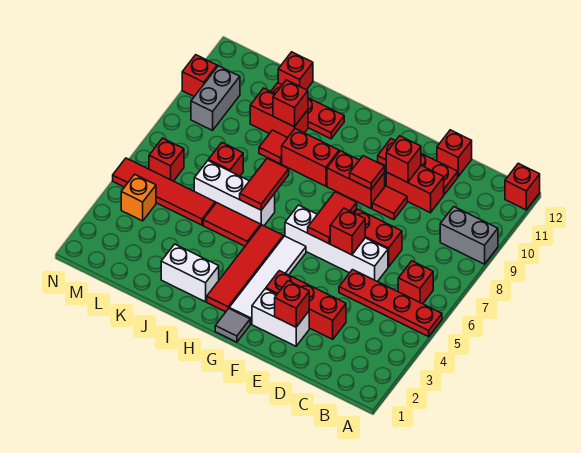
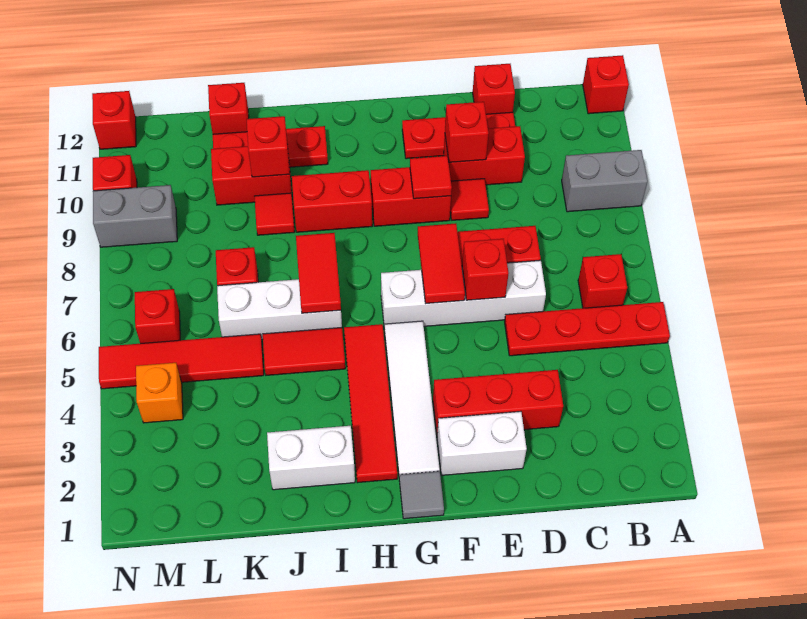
red brick E2 level 2 -> red brick N12 level 1
grey brick M9:M10 level 1 -> grey brick M9:N9 level 1

